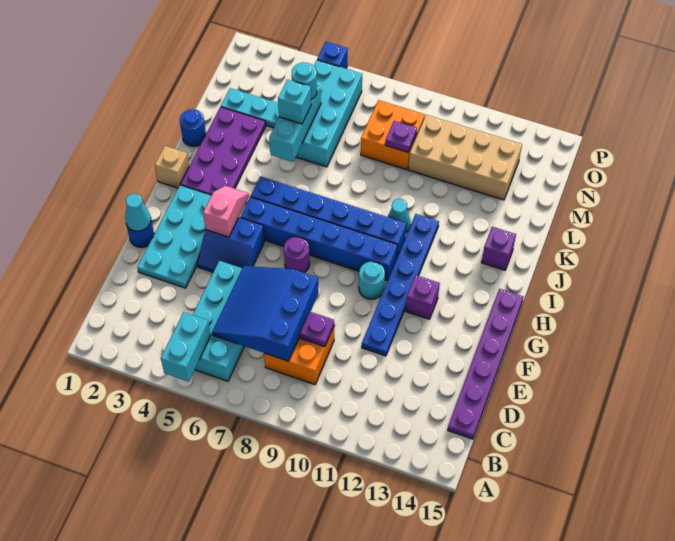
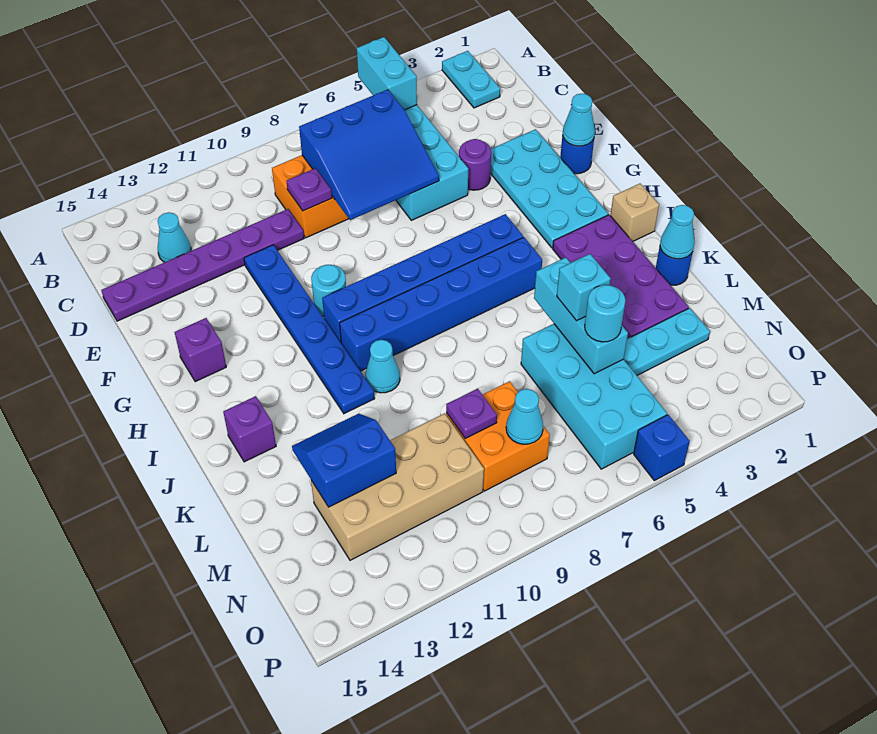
none -> cyan plate A2:B2 level 1
blue slope C6:E8 level 2 top 8 -> blue slope C6:E8 level 2 top C
none -> cyan cone C13 level 1
purple plate C15:H15 level 1 -> purple plate D10:D15 level 1
blue slope F4:G5 level 1 top G -> blue slope L12:M13 level 2 top M
pink slope G4:H4 level 2 top G -> none
purple round brick G7 level 1 -> purple round brick E4 level 1
purple brick G12 level 1 -> purple brick G14 level 1
none -> cyan cone K1 level 2
none -> cyan cone N8 level 2

